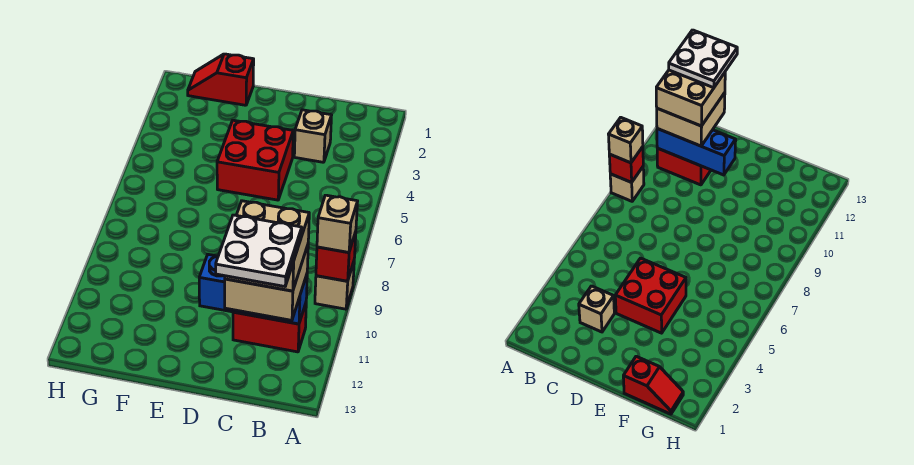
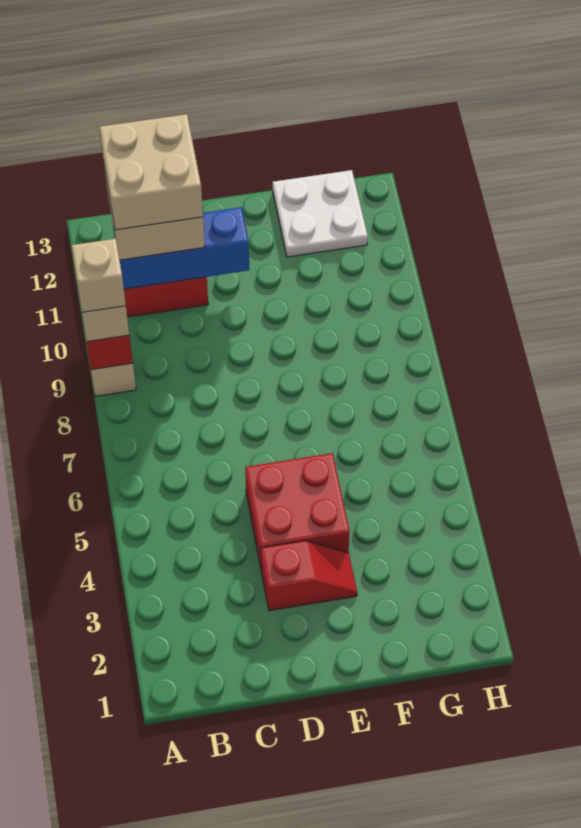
white plate B12:C13 level 5 -> white plate F12:G13 level 1
tan brick C3 level 1 -> tan brick A9 level 4
red slope F1:G1 level 1 top F -> red slope D3:E3 level 1 top D

